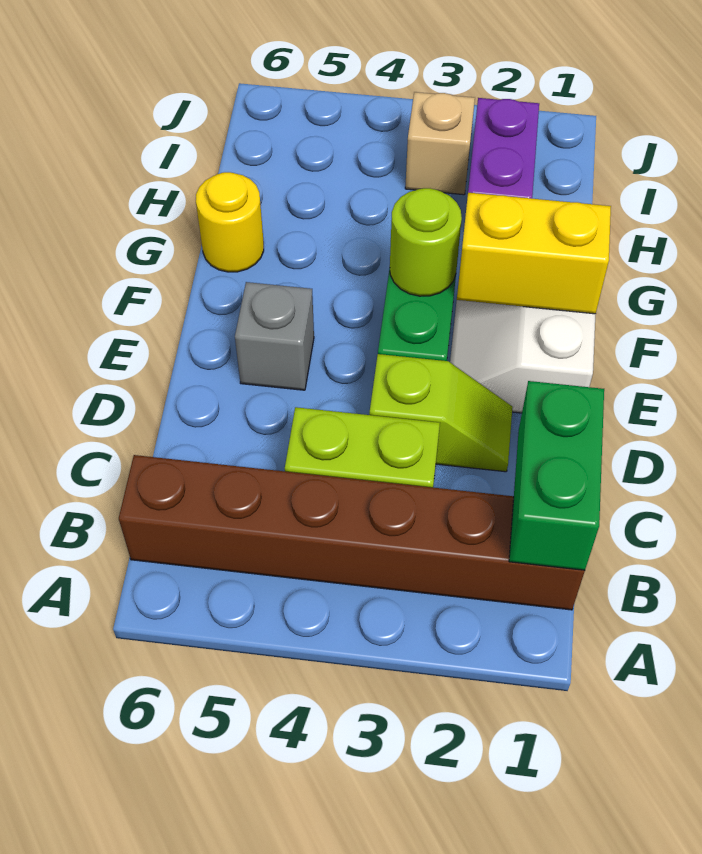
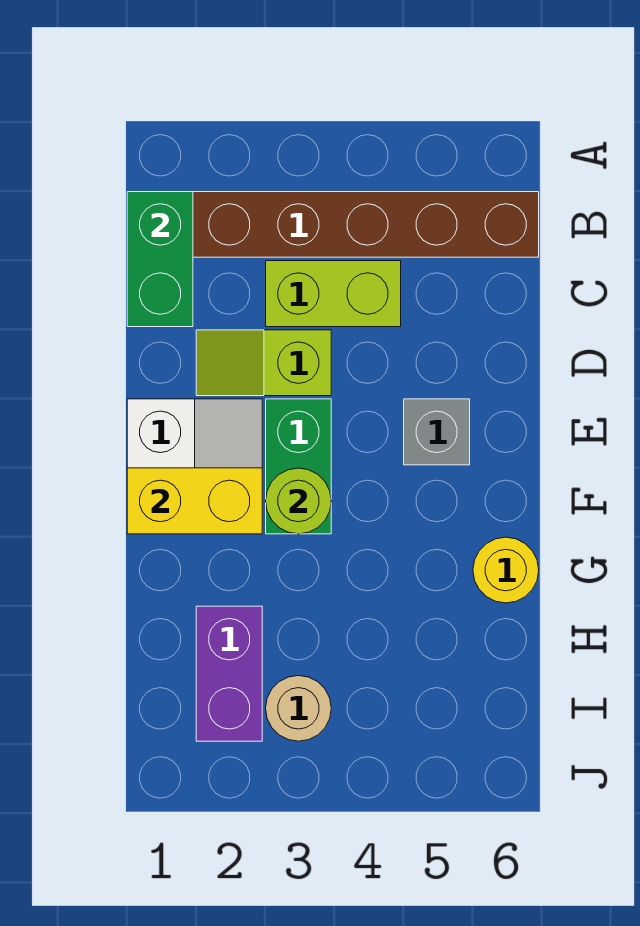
tan brick I3 level 1 -> tan round brick I3 level 1

